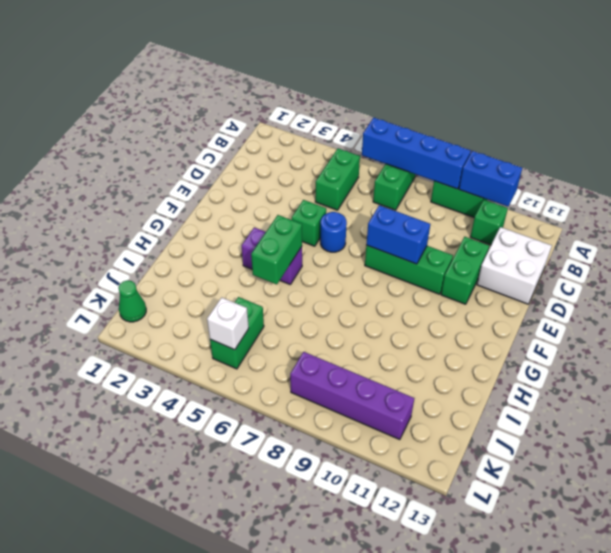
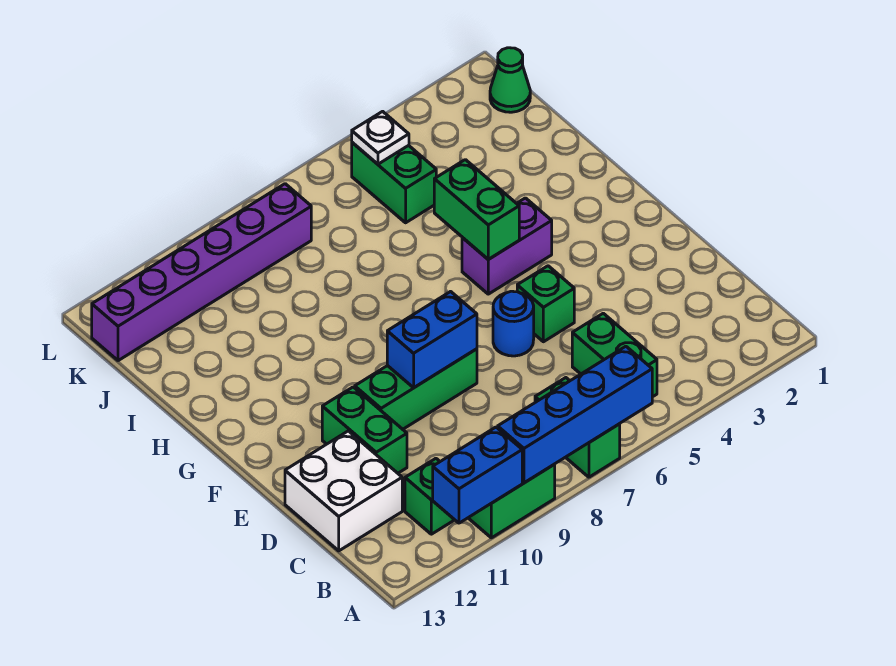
white brick K5 level 2 -> white plate K5 level 2
purple brick K8:K11 level 1 -> purple brick K8:K13 level 1

